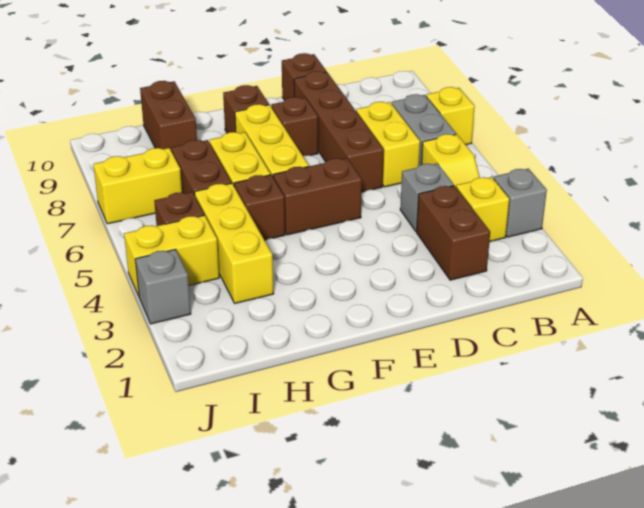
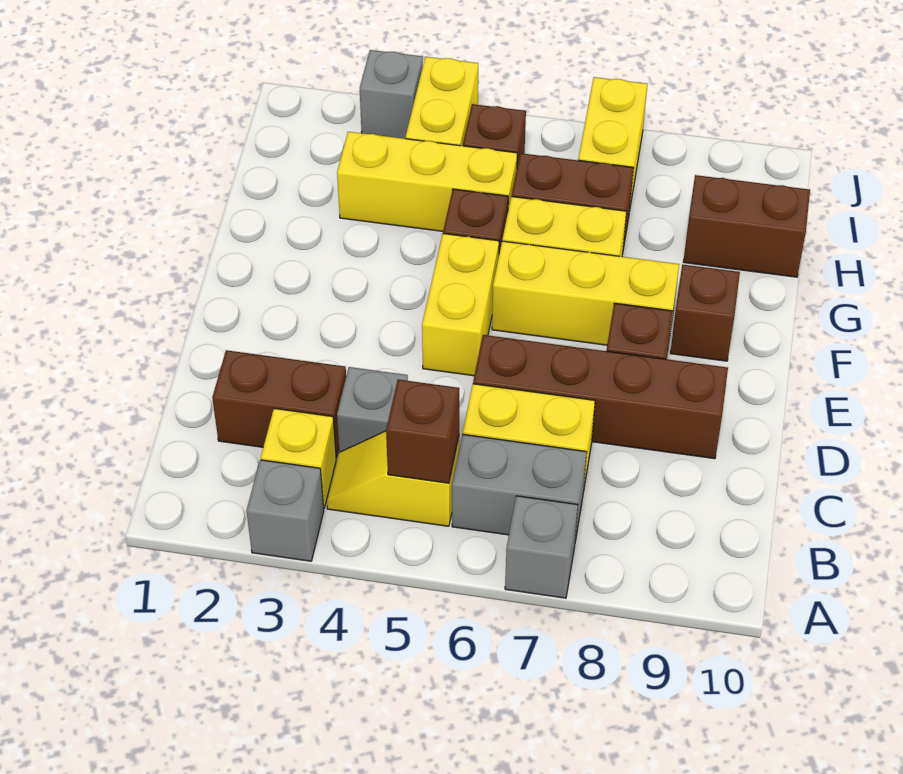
yellow brick A7 level 1 -> grey brick A7 level 1
brown brick D10 level 1 -> brown brick B5 level 2
brown brick E5:F5 level 1 -> yellow brick E5:F5 level 1

